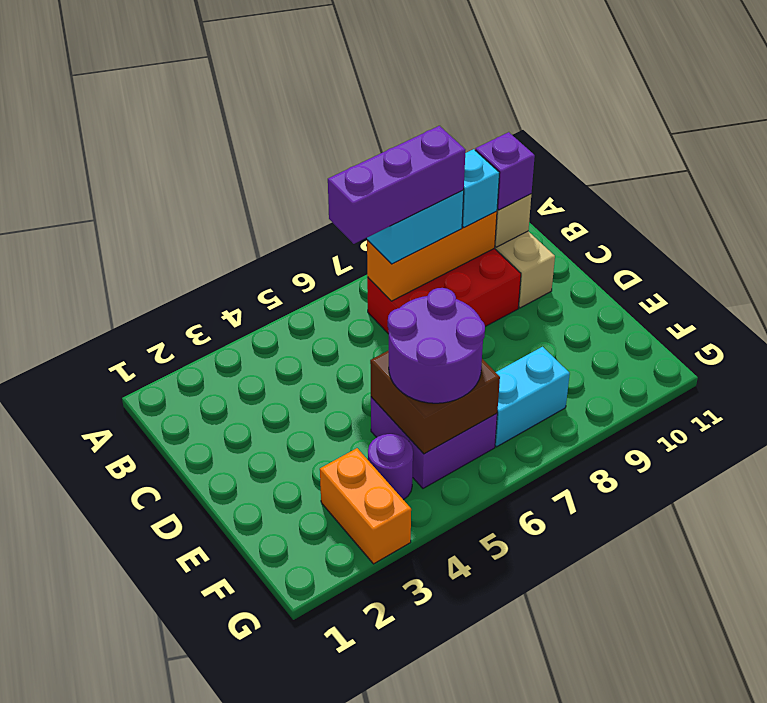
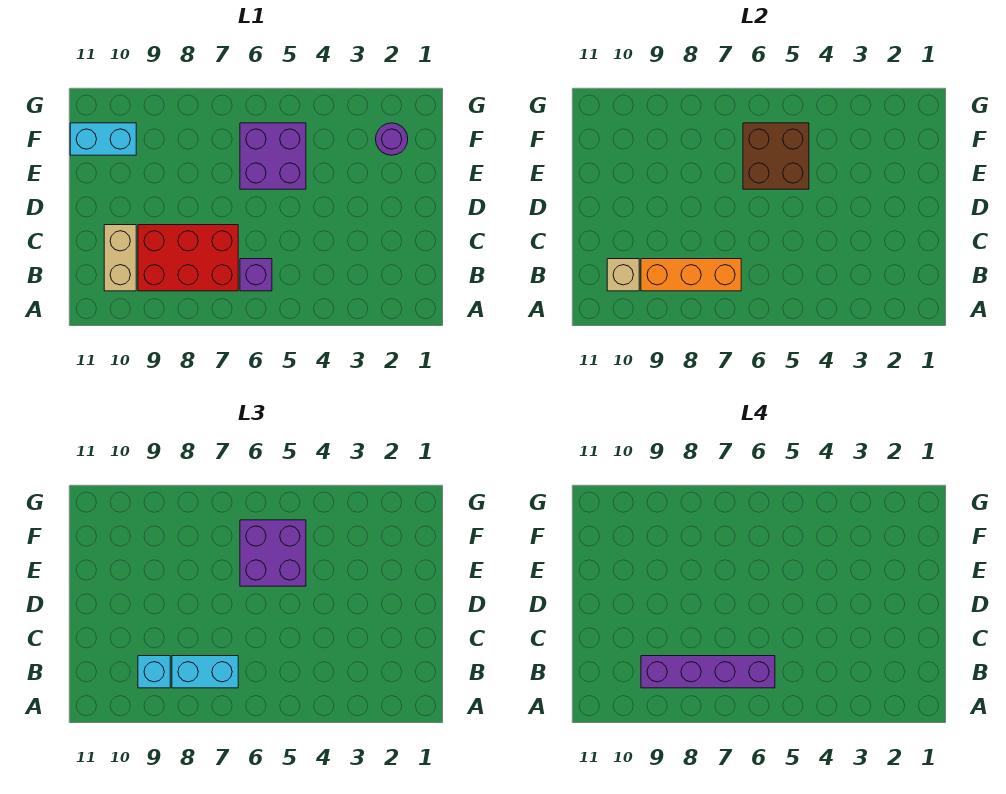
purple brick B6:B8 level 4 -> purple brick B6:B9 level 4
purple brick B10 level 3 -> purple brick B6 level 1
purple round brick E5:F6 level 3 -> purple brick E5:F6 level 3
orange brick F3:G3 level 1 -> none
purple round brick F4 level 1 -> purple round brick F2 level 1
cyan brick F7:F8 level 1 -> cyan brick F10:F11 level 1

